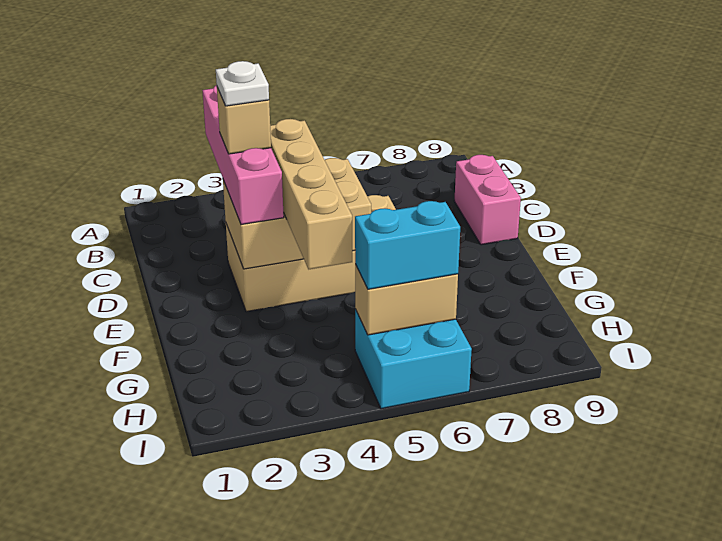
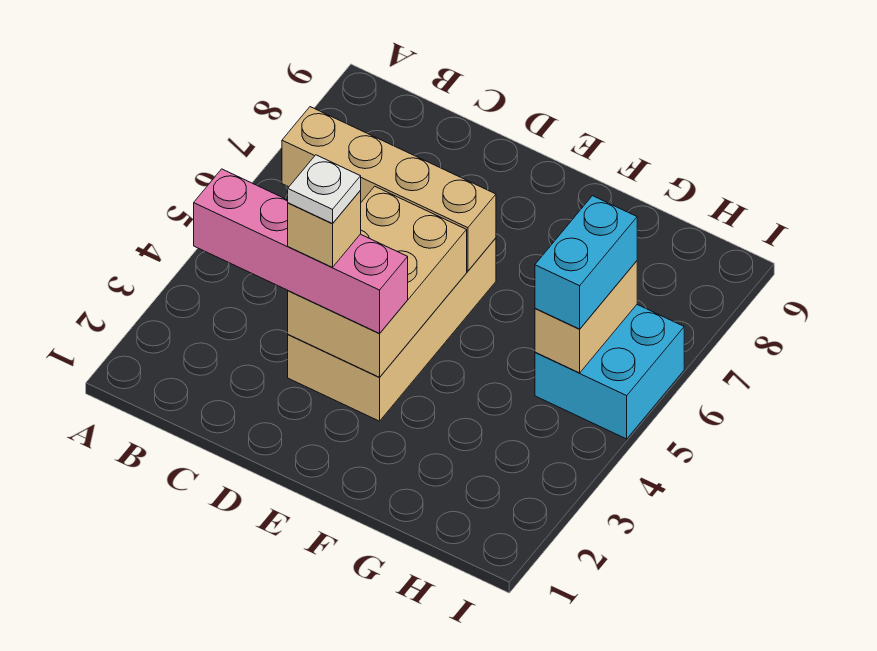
pink brick C9:D9 level 1 -> none
tan brick D4:G4 level 3 -> tan brick B6:E6 level 2

